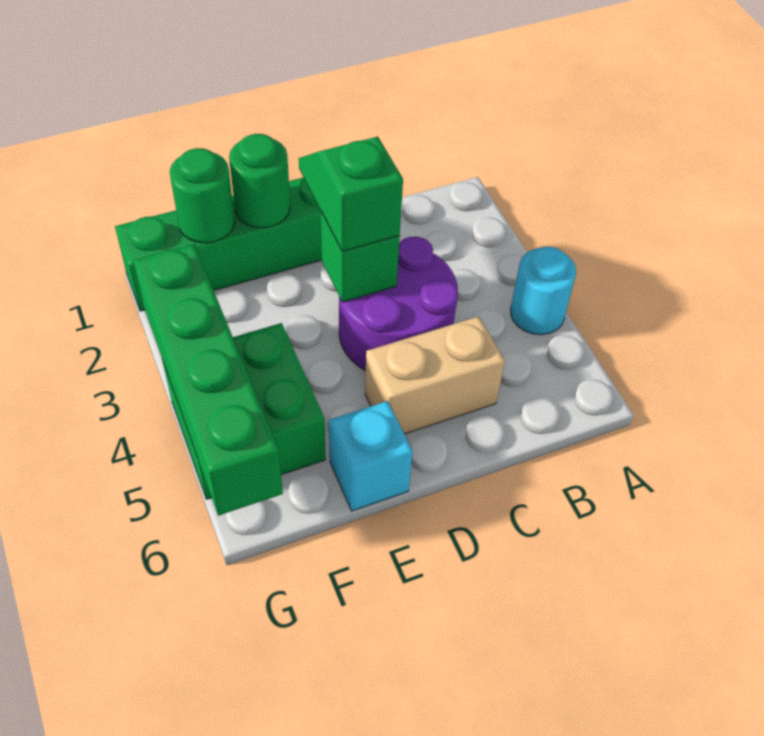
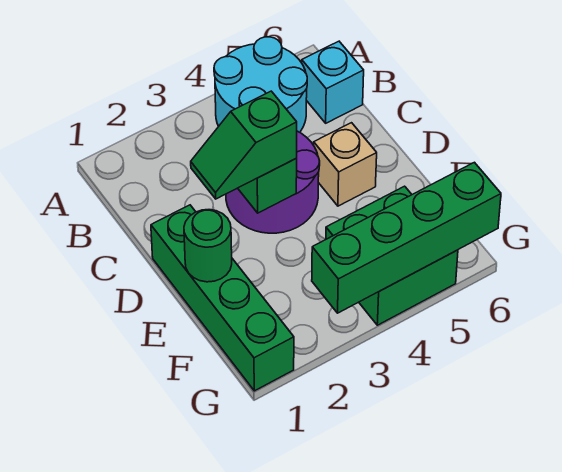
cyan round brick A4 level 1 -> cyan round brick A4:B5 level 1
tan brick C5:D5 level 1 -> tan brick D5 level 1
cyan brick E6 level 1 -> cyan brick B6 level 1
green round brick F1 level 2 -> none

